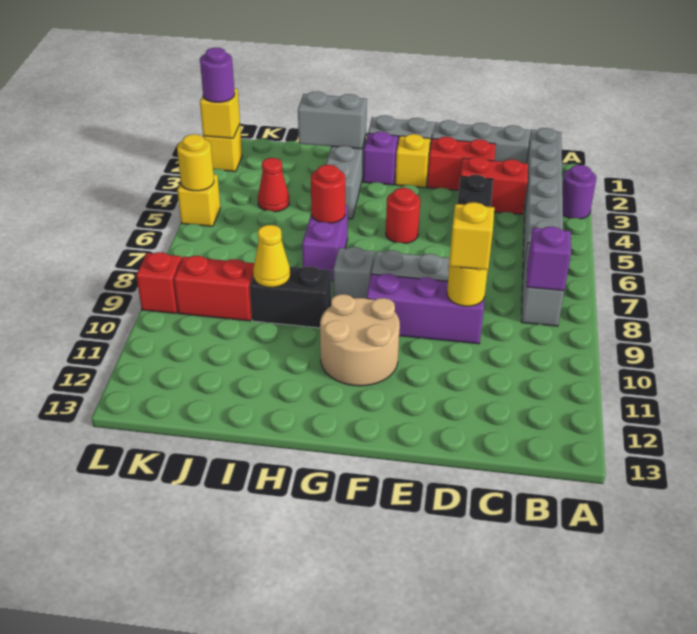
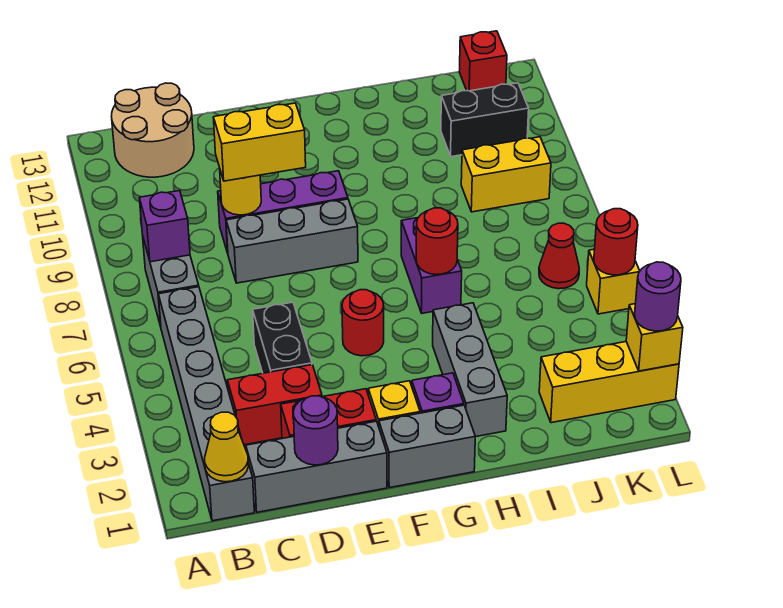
purple round brick A3 level 1 -> purple round brick D1 level 2
yellow brick D9 level 3 -> yellow brick D9:E9 level 3
tan round brick F10:G11 level 1 -> tan round brick B12:C13 level 1
grey brick G8 level 1 -> none
grey brick H2:I2 level 2 -> none
black brick H9:I9 level 1 -> black brick J11:K11 level 1
yellow cone I9 level 2 -> yellow cone B1 level 2
red cone J4 level 1 -> red cone K6 level 1
red brick J9:K9 level 1 -> yellow brick J9:K9 level 1
yellow brick L2 level 1 -> yellow brick J2:L2 level 1
yellow round brick L5 level 2 -> red round brick L5 level 2
red brick L9 level 1 -> red brick K13 level 1

